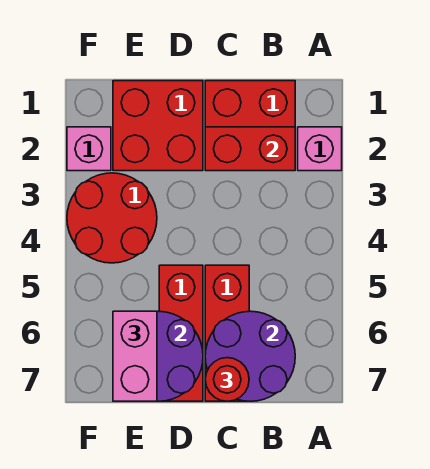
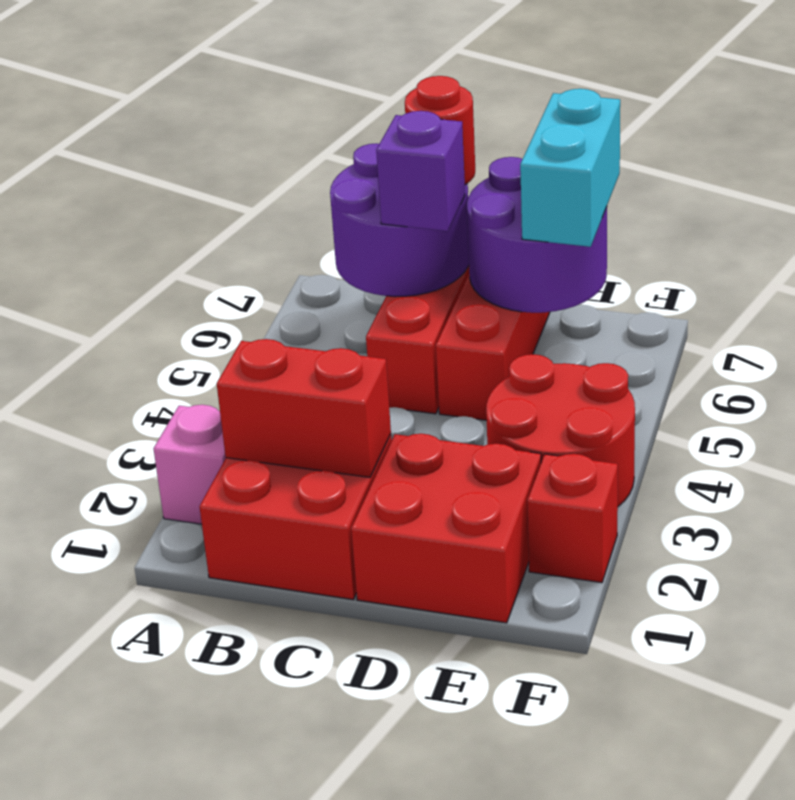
none -> purple brick C6 level 3
pink brick E6:E7 level 3 -> cyan brick E6:E7 level 3
pink brick F2 level 1 -> red brick F2 level 1

